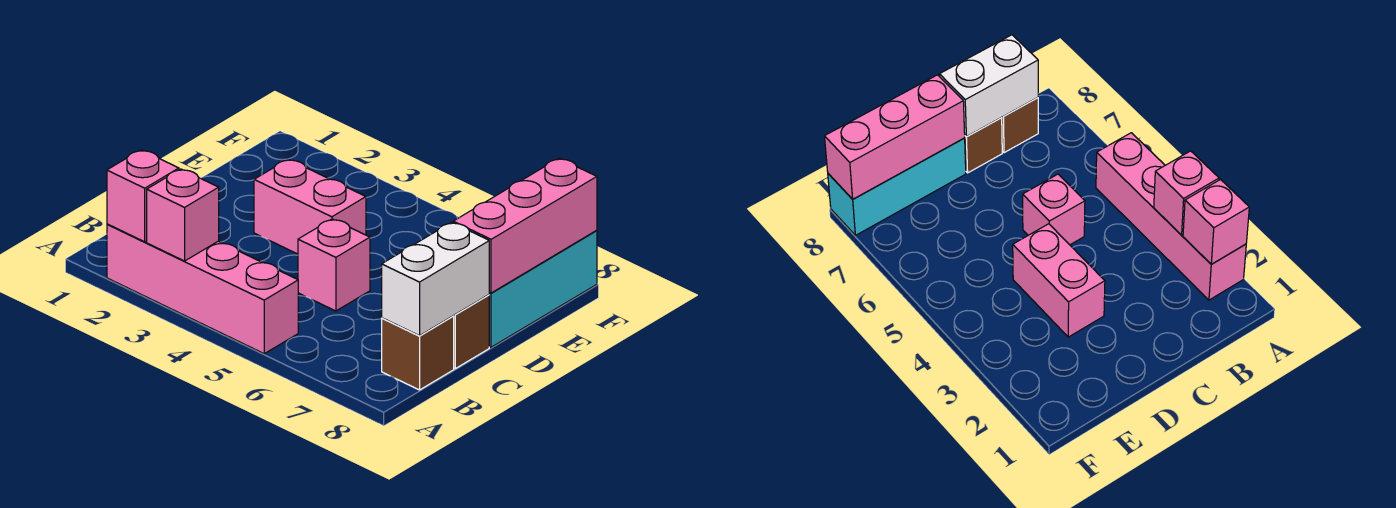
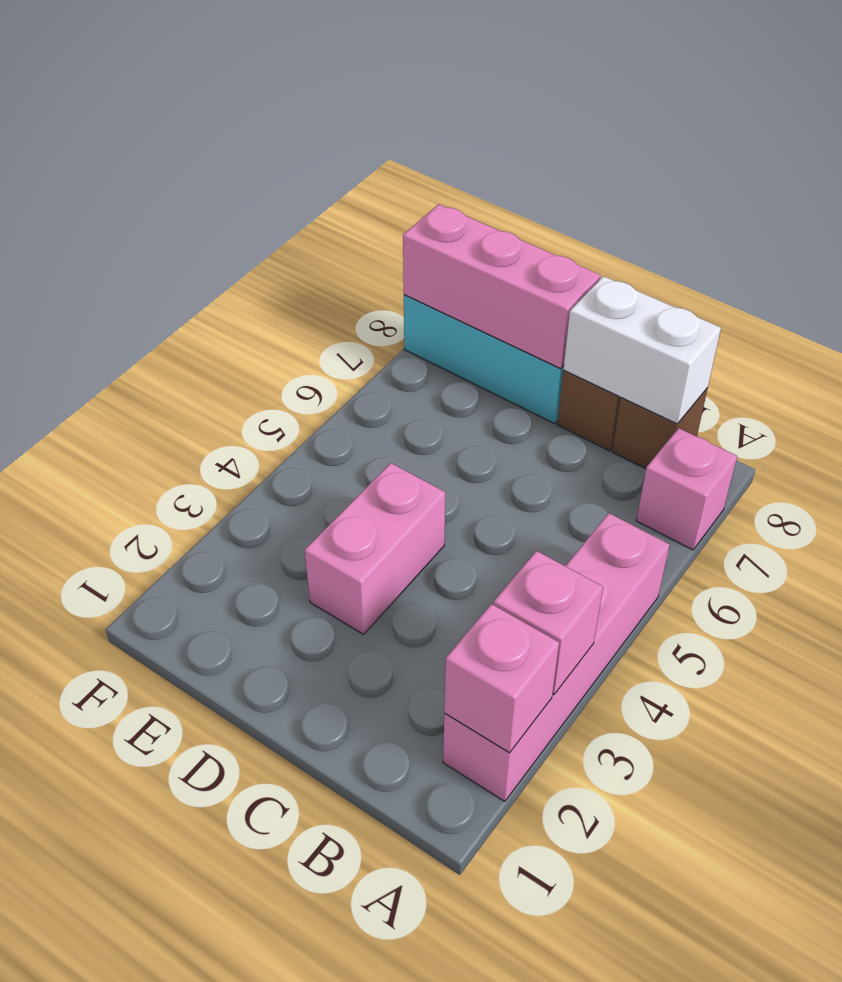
pink brick C5 level 1 -> pink brick A7 level 1

